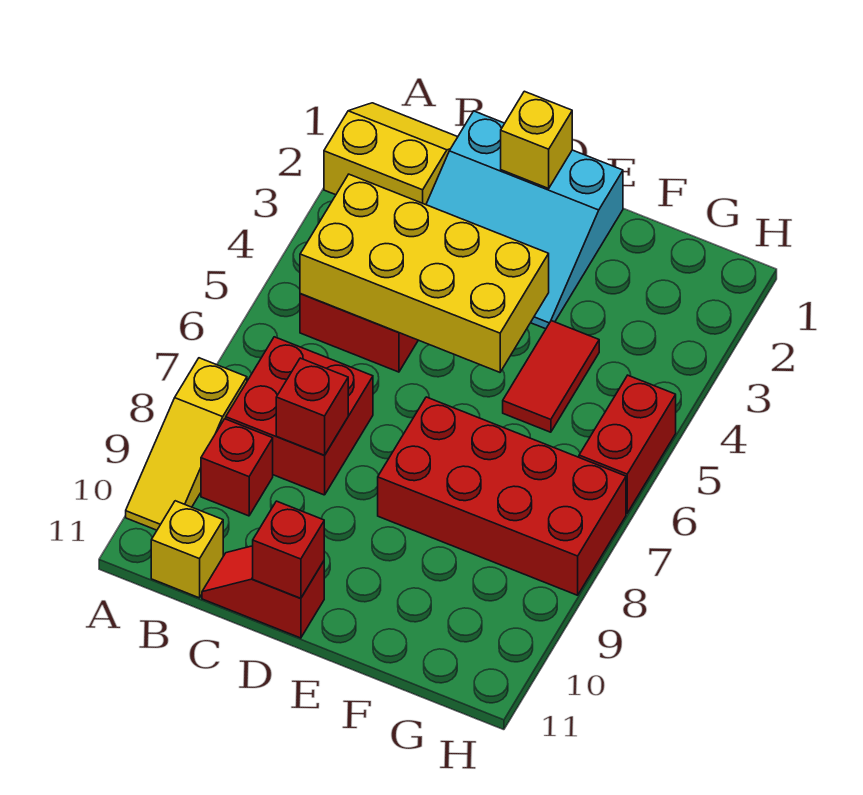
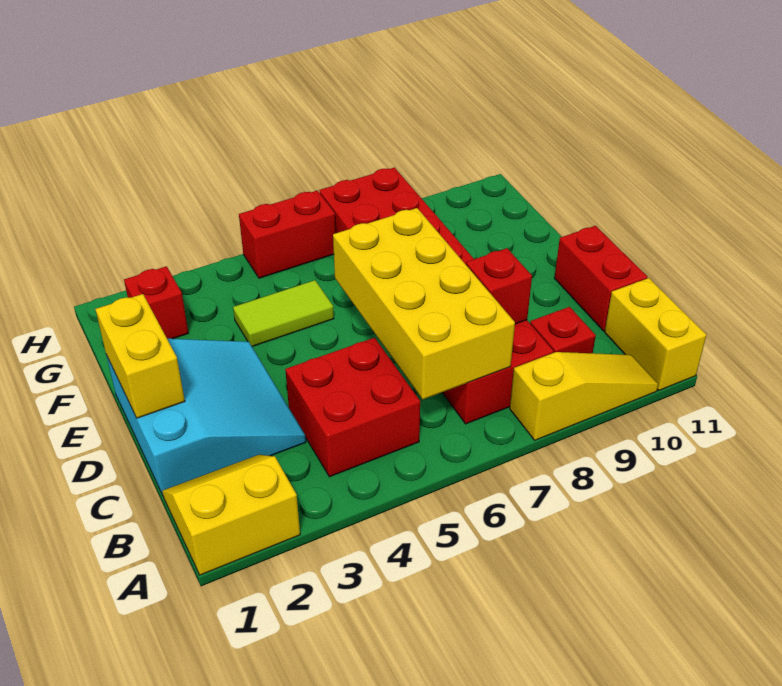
yellow slope A1:B2 level 1 top 2 -> yellow slope A1:B2 level 1 top A
yellow brick B4:E5 level 2 -> yellow brick B6:E7 level 2
yellow brick B11 level 1 -> yellow brick A11:B11 level 1
red slope C11:D11 level 1 top D -> red brick C11:D11 level 1
yellow brick D1 level 2 -> yellow brick D1:E1 level 2
red brick D11 level 2 -> red brick G2 level 1
red tile F4:F5 level 1 -> lime tile F4:F5 level 1

